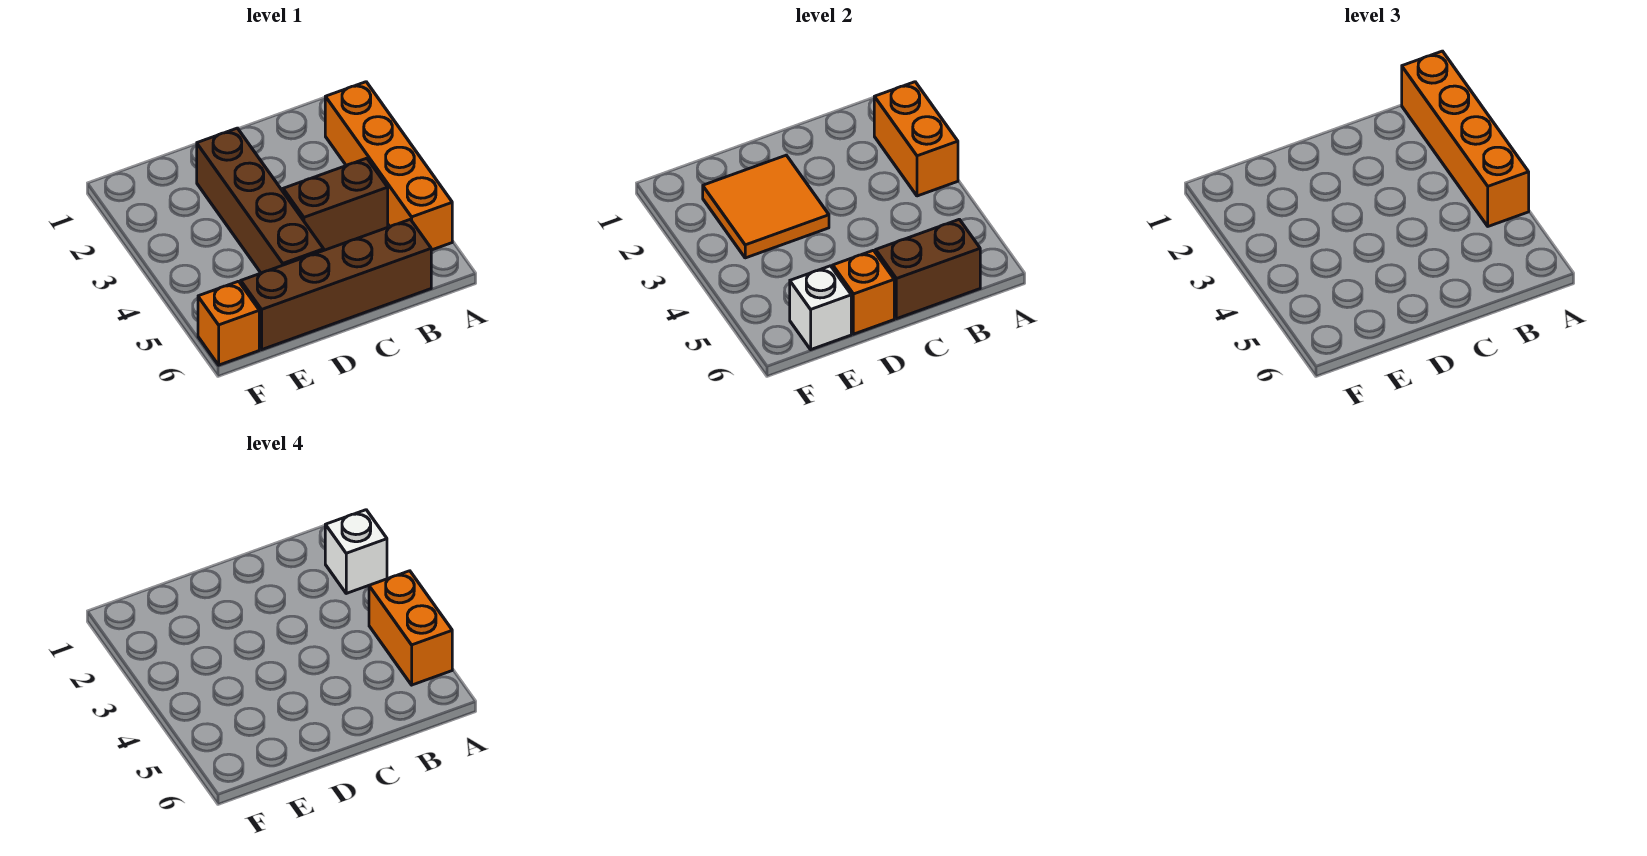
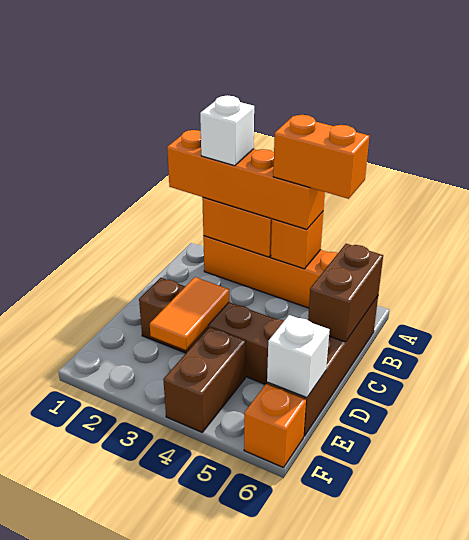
brown brick B4:C4 level 1 -> brown brick E4:F4 level 1
orange tile D2:E3 level 2 -> orange tile D3:E3 level 2
orange brick D6 level 2 -> orange brick A4 level 2

